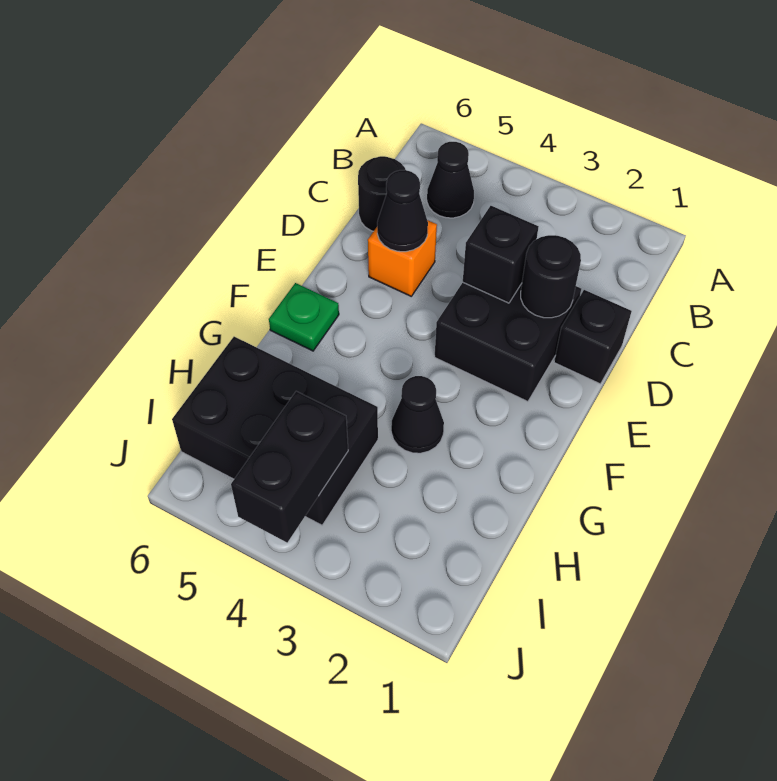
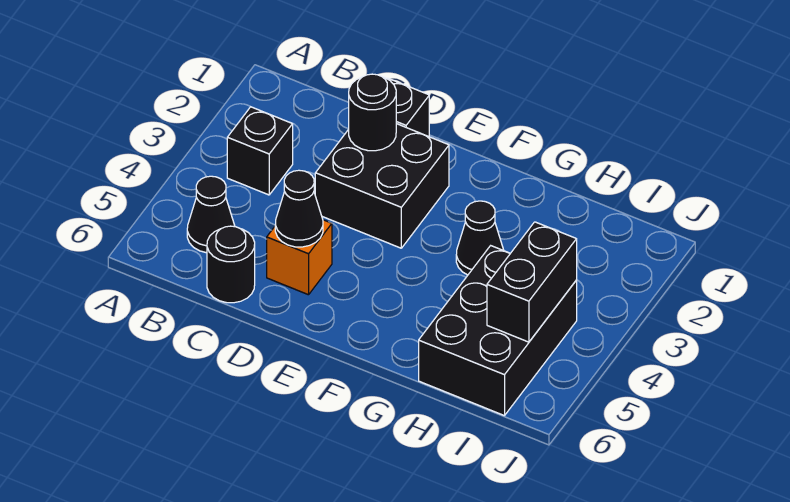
black brick D3 level 2 -> black brick B3 level 1
green plate F6 level 1 -> none
black brick I4:J4 level 2 -> black brick I4:I5 level 2

